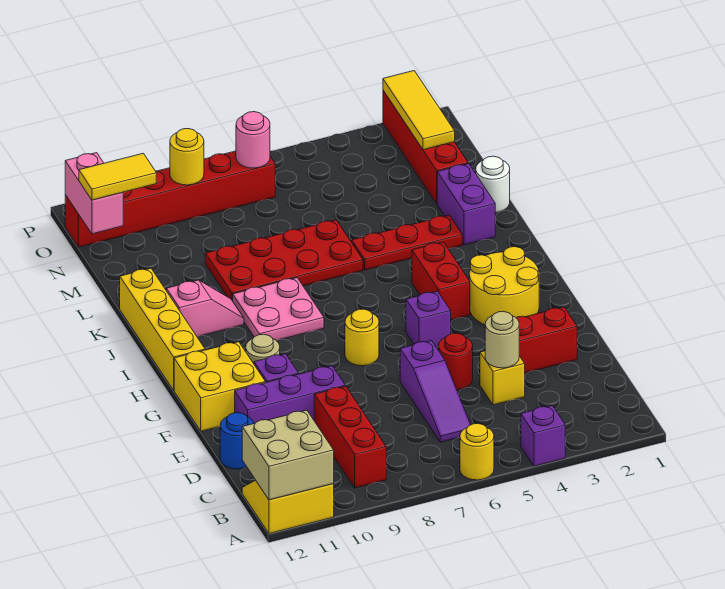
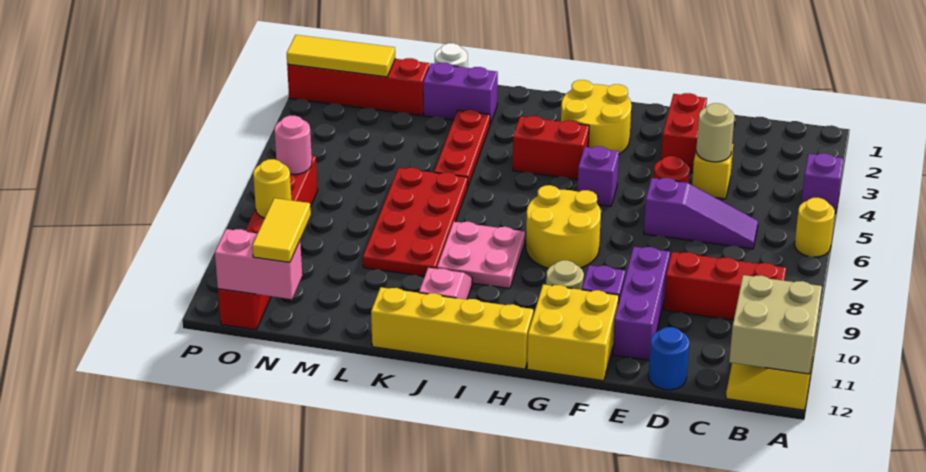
yellow round brick G7 level 1 -> yellow round brick G7:H8 level 1

